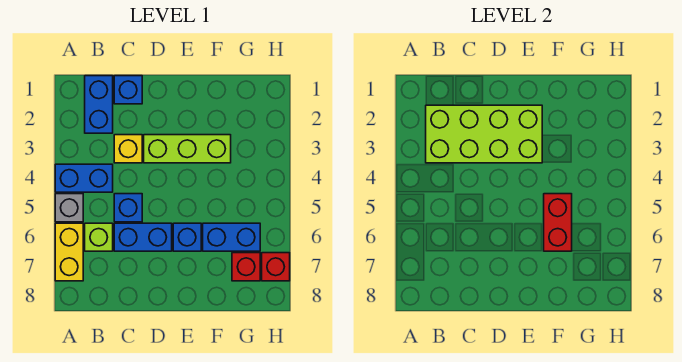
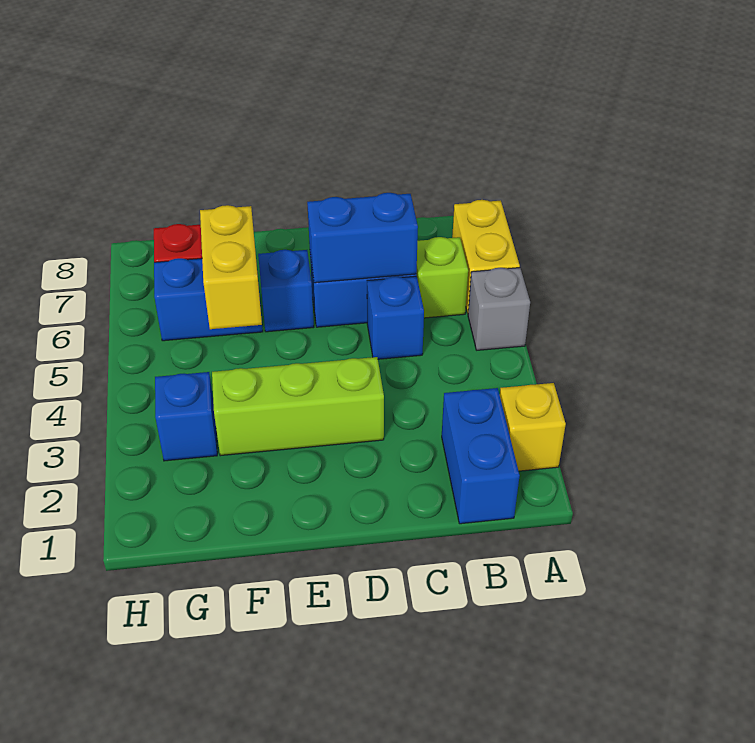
blue brick A4:B4 level 1 -> blue brick C6:D6 level 2
lime brick B2:E3 level 2 -> none
blue brick C1 level 1 -> blue brick G3 level 1
yellow brick C3 level 1 -> yellow brick A2 level 1
red brick F5:F6 level 2 -> yellow brick F5:F6 level 2
red brick H7 level 1 -> none

